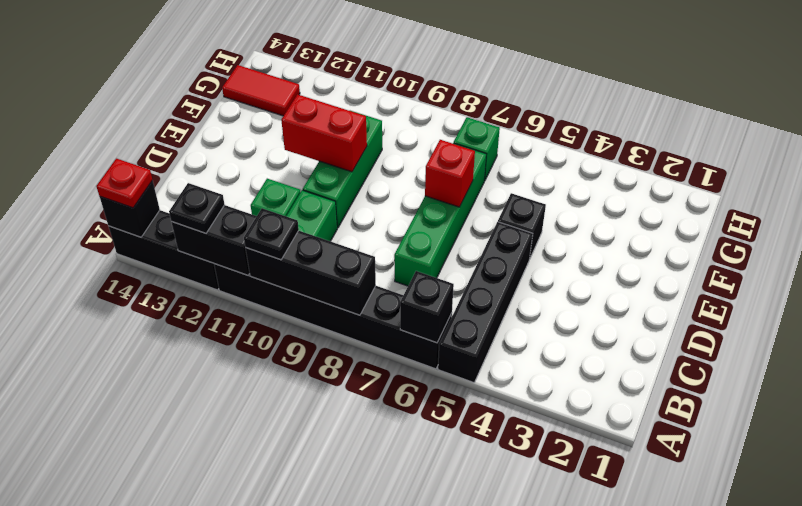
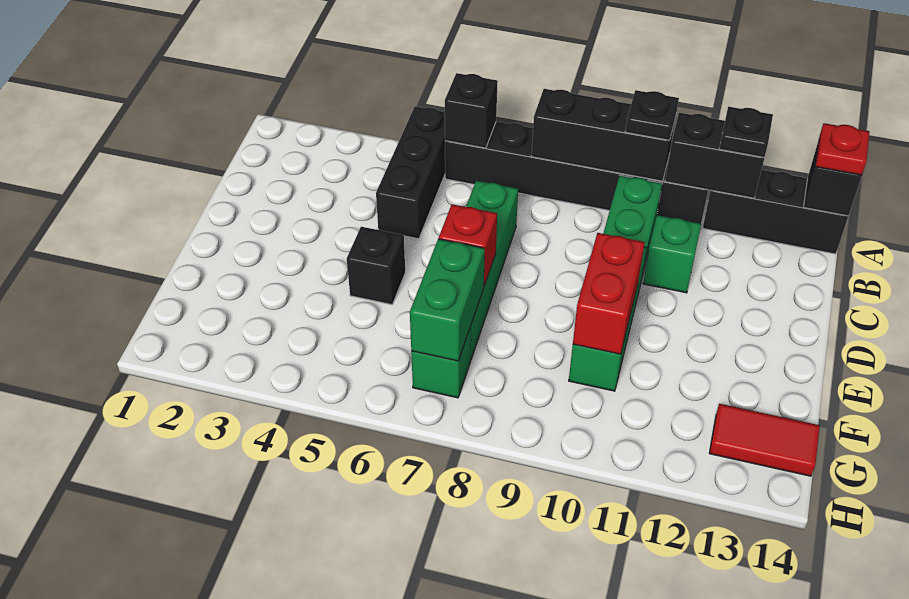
black brick A5:D5 level 1 -> black brick A5:C5 level 1
red brick E10:E11 level 2 -> red brick E10:F10 level 2
none -> green brick F7:G7 level 2

